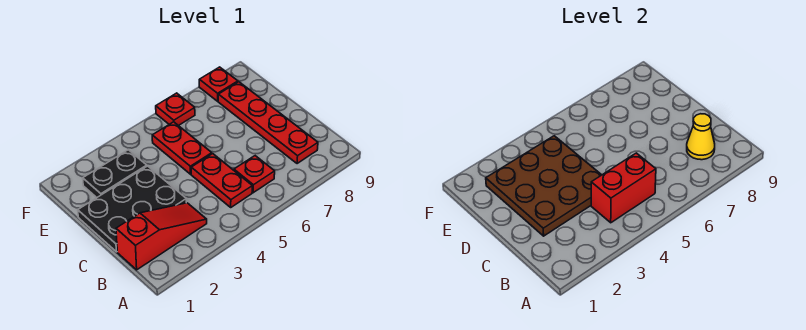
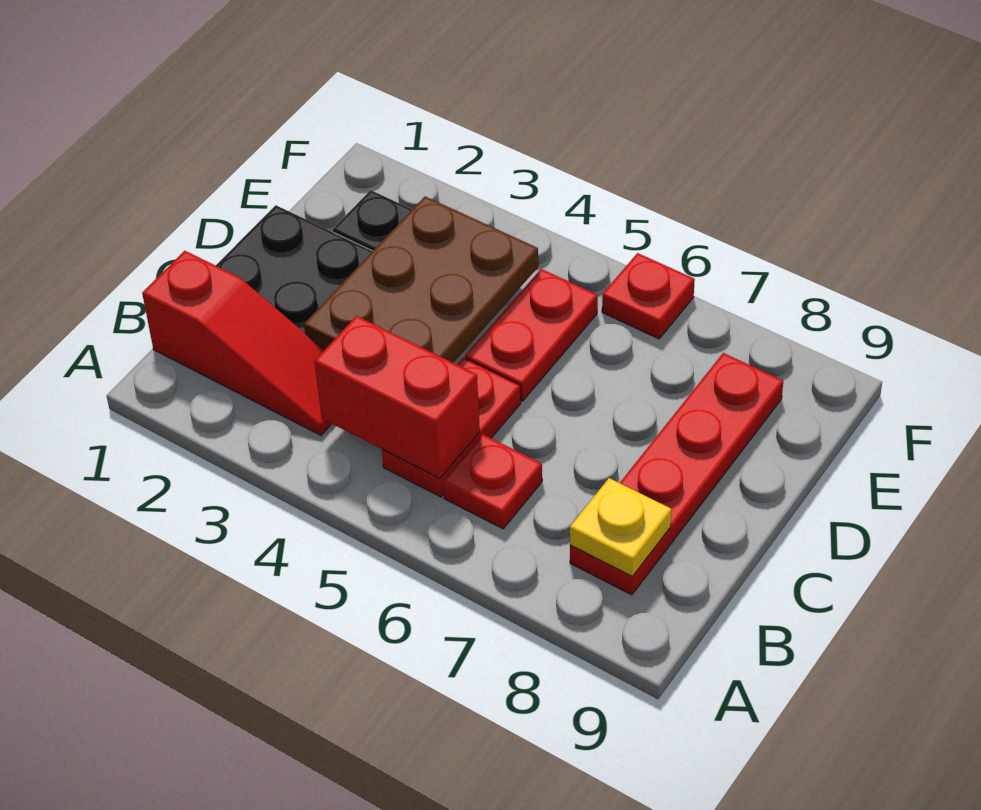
yellow cone B8 level 2 -> yellow plate B8 level 2
brown plate C2:E4 level 2 -> brown plate C3:E4 level 2
red plate F8 level 1 -> none

